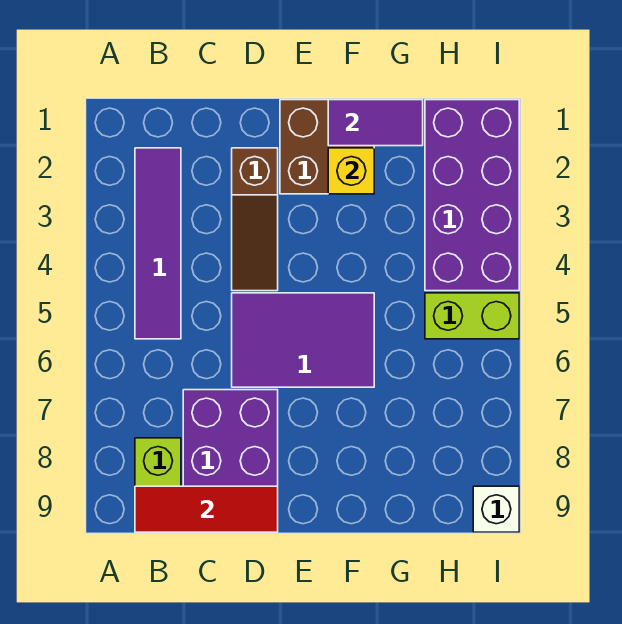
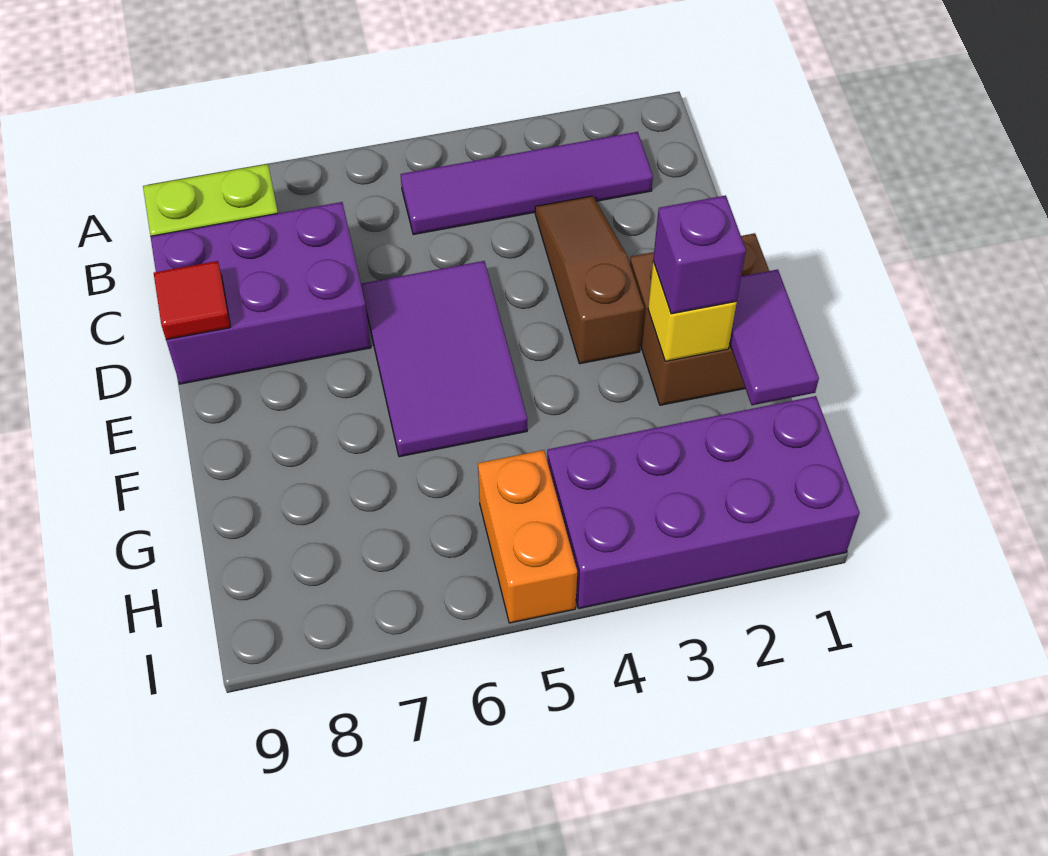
red tile B9:D9 level 2 -> red tile D9 level 2
brown slope D2:D4 level 1 top 2 -> brown slope C3:E3 level 1 top E
none -> purple brick F2 level 3
lime brick H5:I5 level 1 -> orange brick H5:I5 level 1
white brick I9 level 1 -> none

